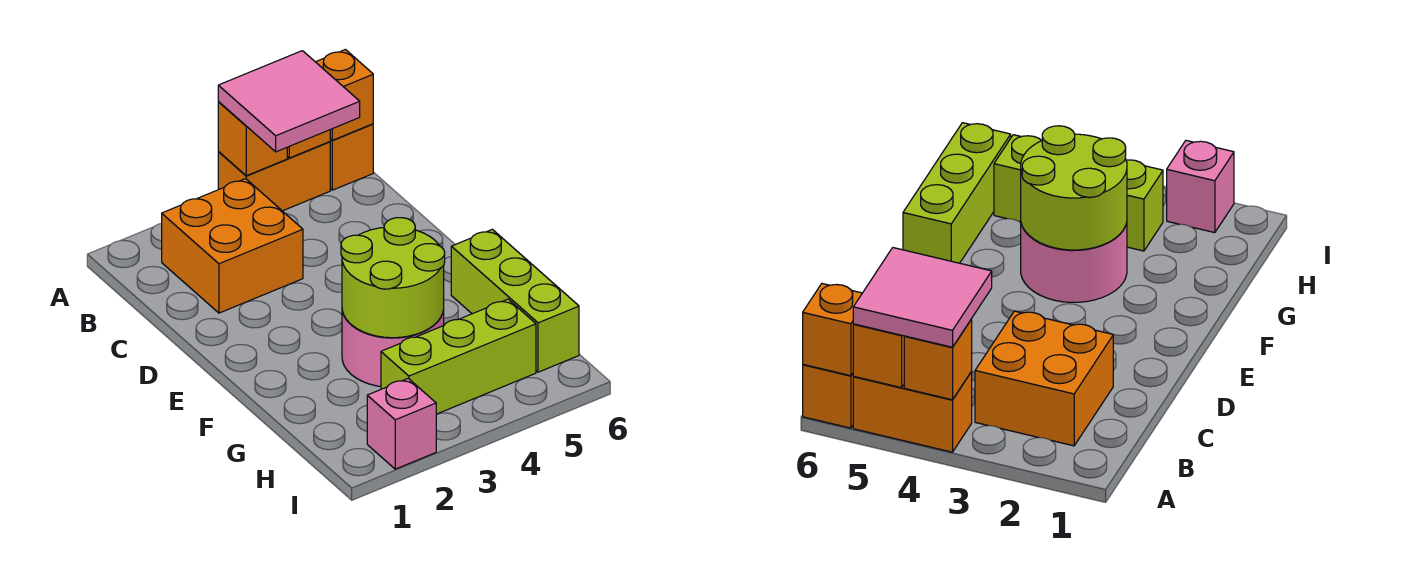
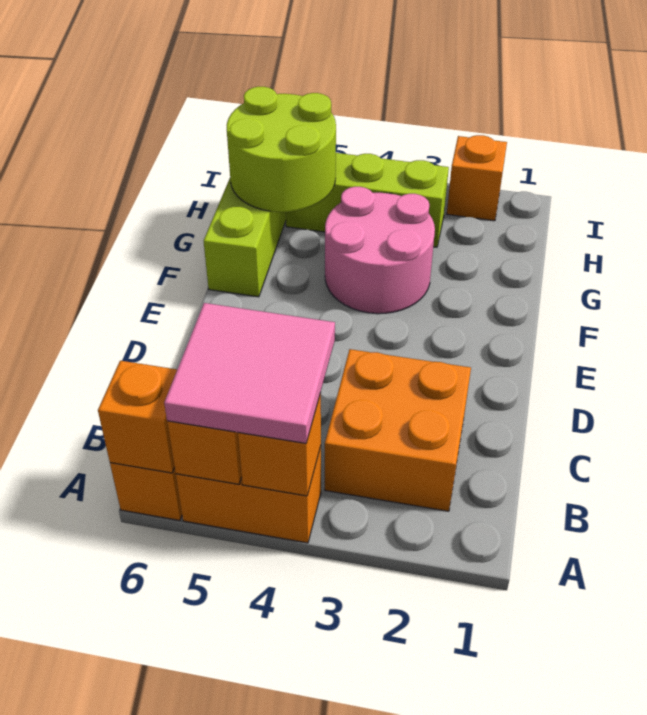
lime round brick F3:G4 level 2 -> lime round brick G5:H6 level 2
pink brick I2 level 1 -> orange brick I2 level 1

